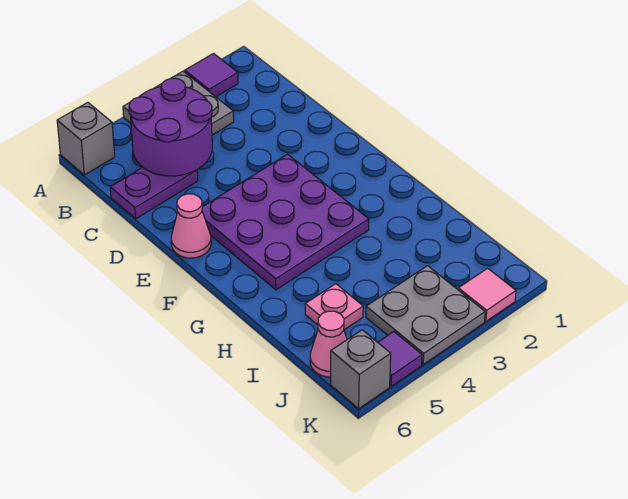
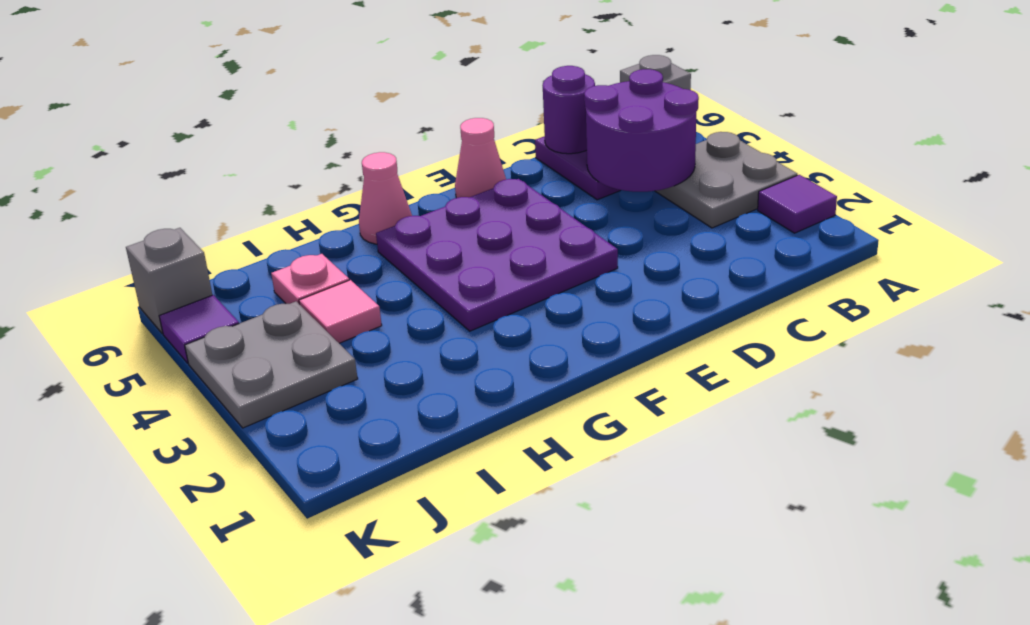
none -> purple round brick C6 level 2
pink cone J6 level 1 -> pink cone G6 level 1
pink tile K2 level 1 -> pink tile I4 level 1

